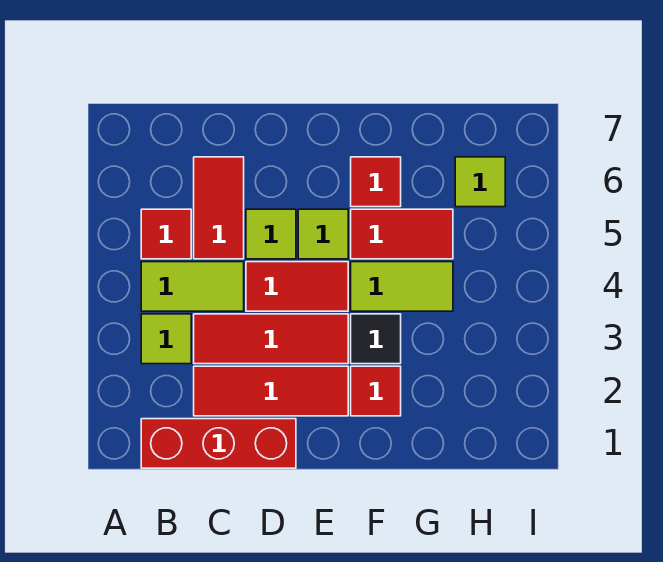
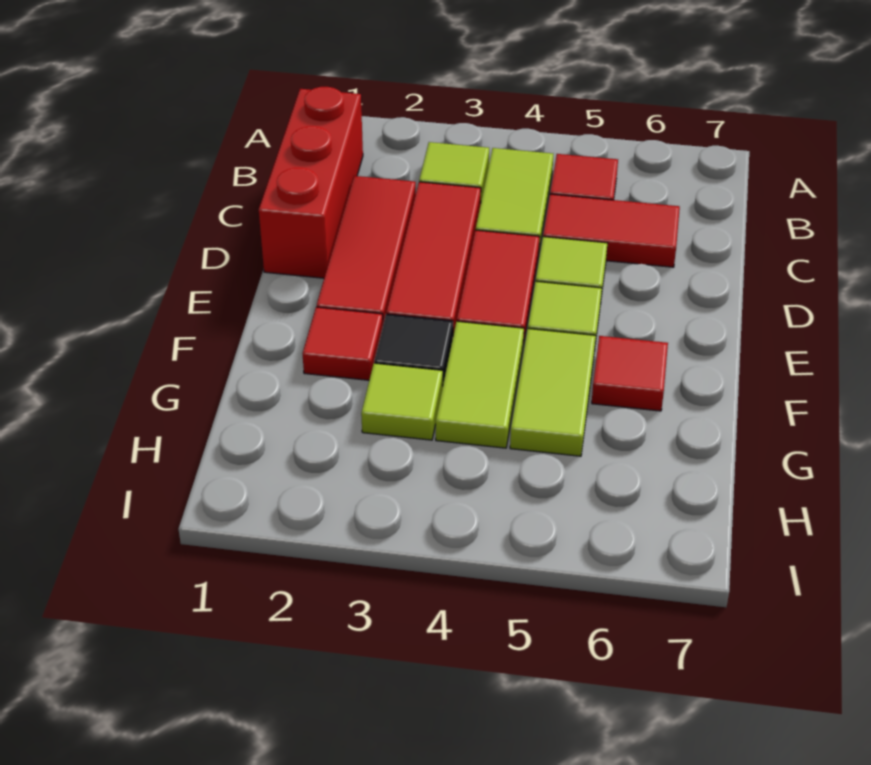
red tile F5:G5 level 1 -> lime tile F5:G5 level 1
lime tile H6 level 1 -> lime tile G3 level 1

